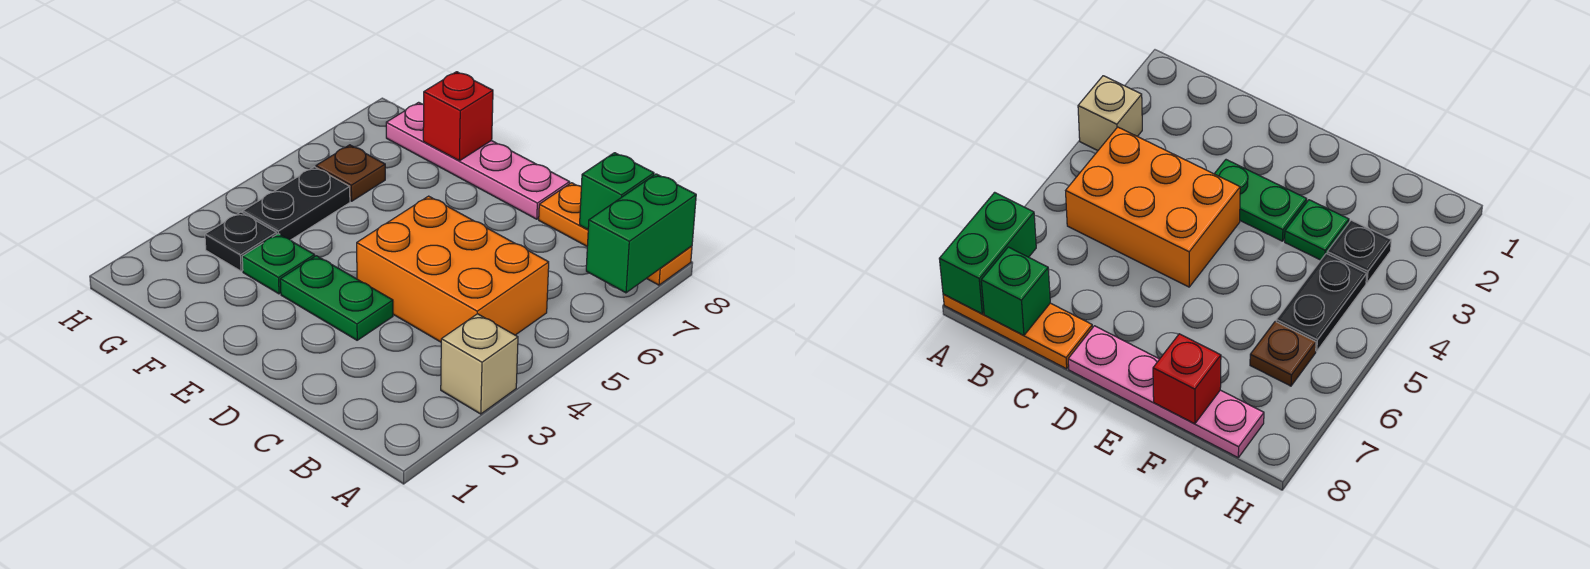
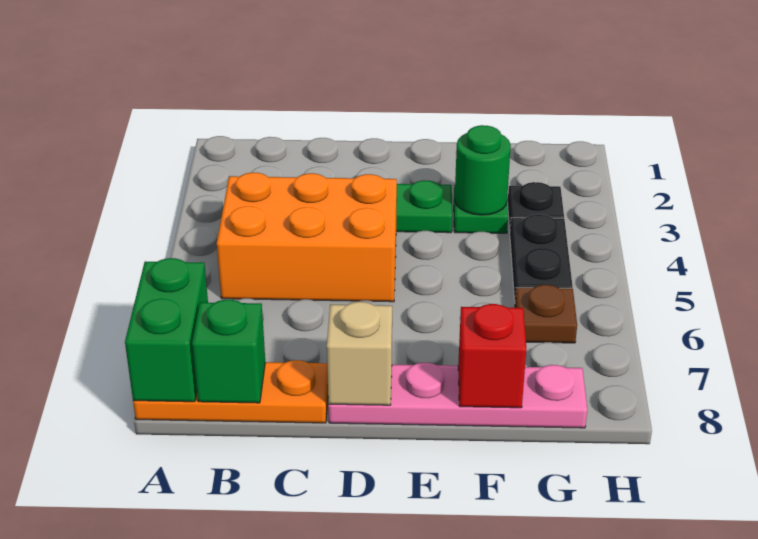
tan brick A3 level 1 -> tan brick D8 level 2
none -> green round brick F3 level 2

